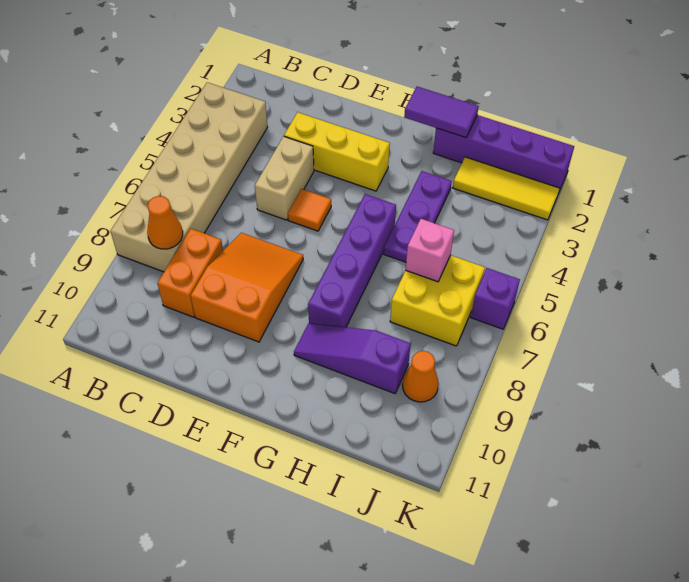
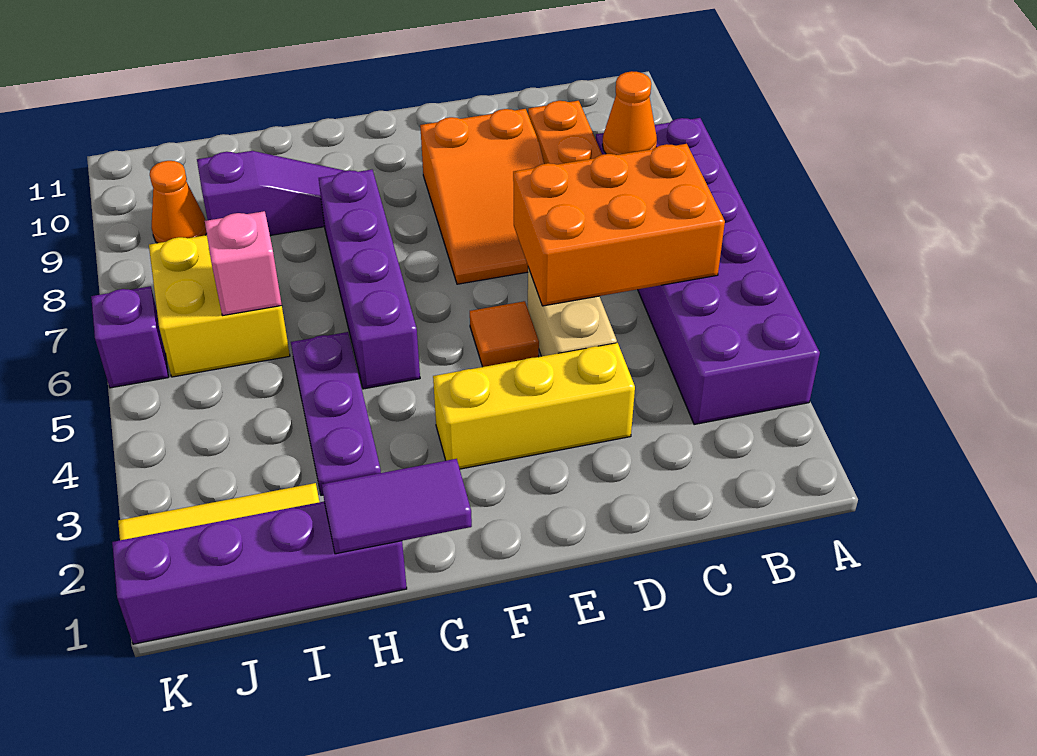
tan brick A3:B8 level 1 -> purple brick A3:B8 level 1
none -> orange brick B5:D6 level 2

